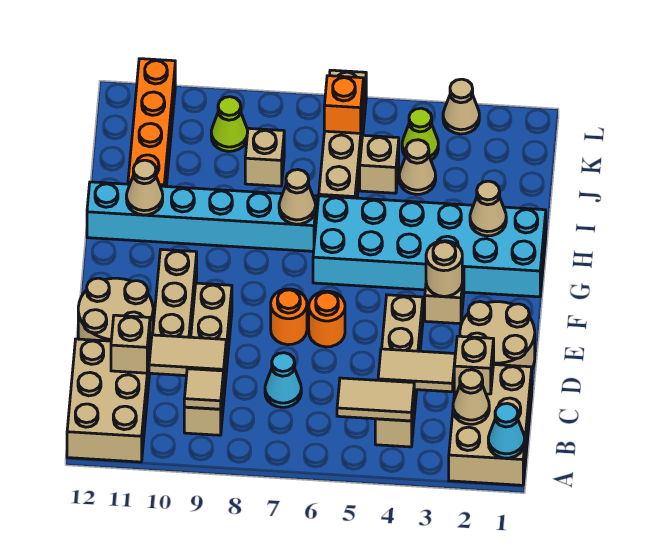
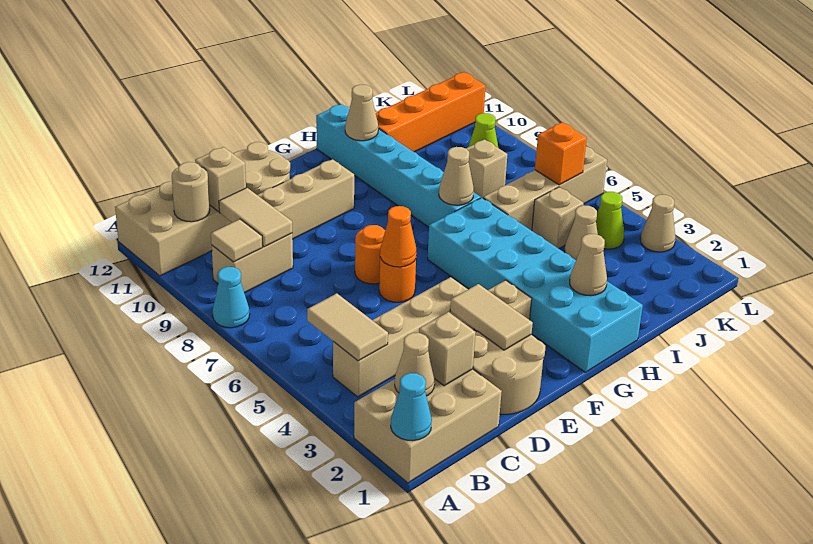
tan brick B9:E9 level 1 -> tan brick B9:C9 level 1
tan tile C3:C4 level 2 -> tan tile E2:E3 level 2
cyan cone C7 level 1 -> cyan cone A8 level 1
none -> orange cone E6 level 2
tan round brick F3 level 2 -> tan round brick B11 level 2

